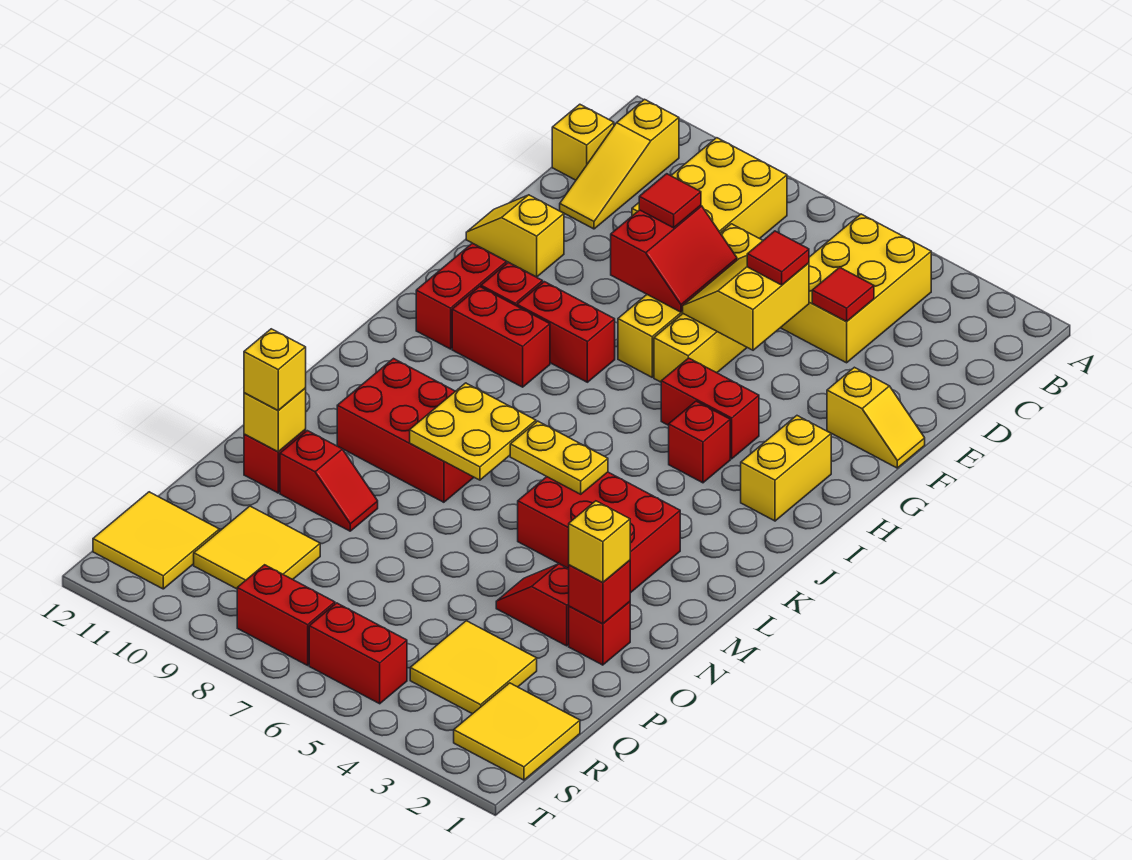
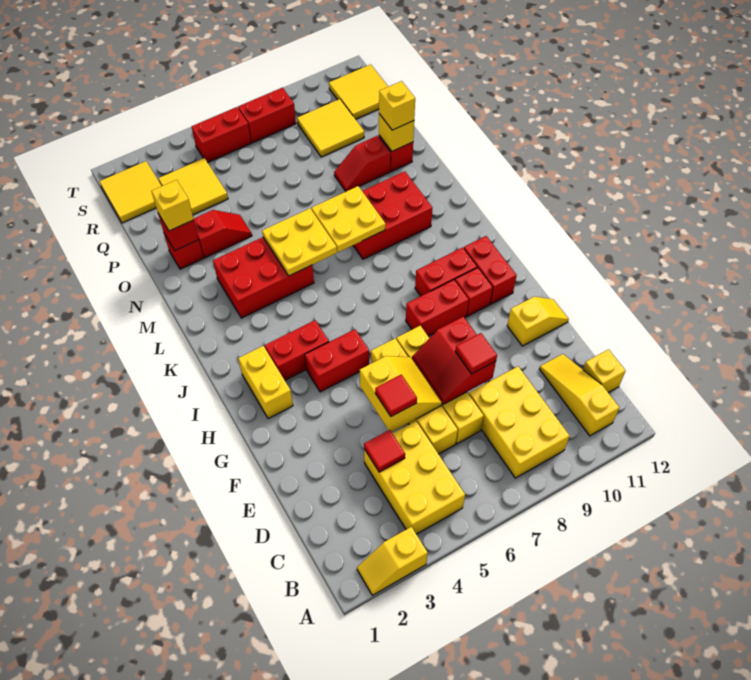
yellow slope F1:F2 level 1 top 2 -> yellow slope A2:A3 level 1 top 3
red brick I4 level 1 -> red brick I3:I4 level 1
yellow plate L5:L6 level 2 -> yellow plate L5:M6 level 2

